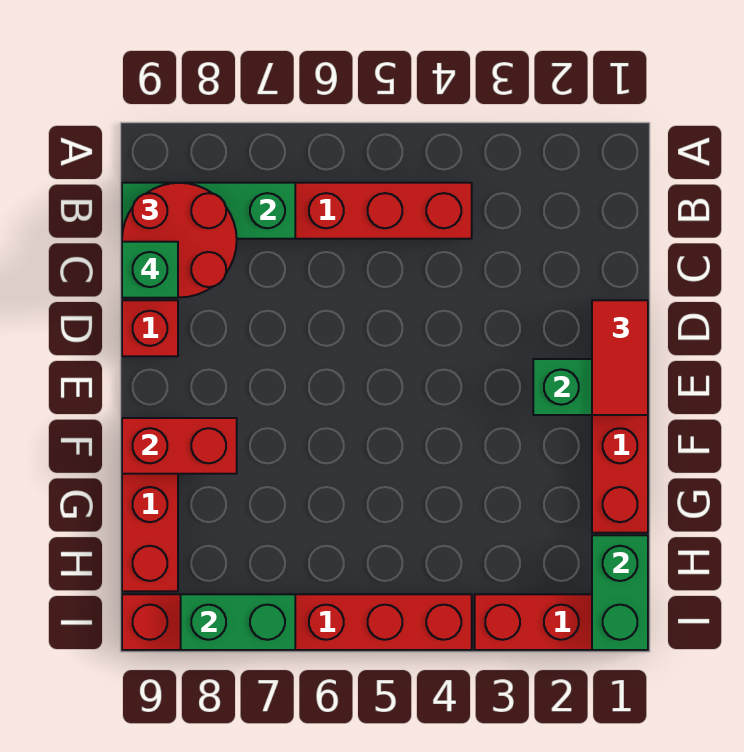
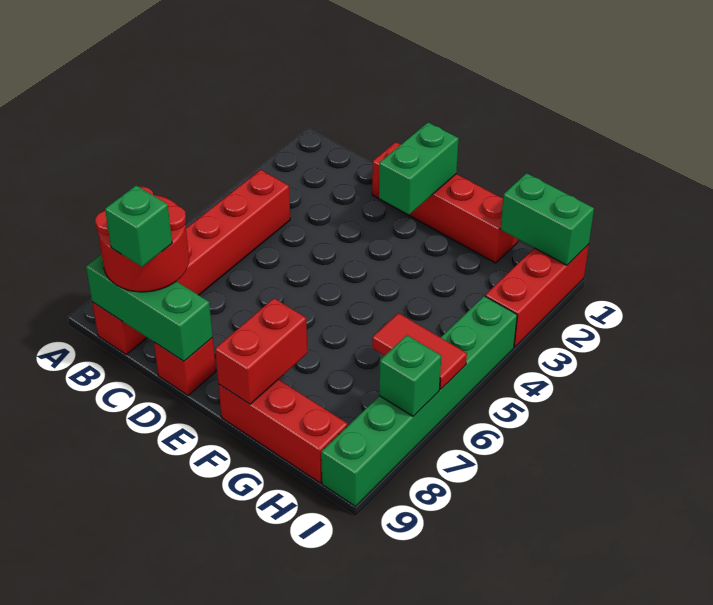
green brick B7:B9 level 2 -> green brick B9:D9 level 2
red tile D1:E1 level 3 -> red tile H6:I6 level 2
red brick I4:I9 level 1 -> green brick I4:I9 level 1
green brick I7:I8 level 2 -> green brick I7 level 2

